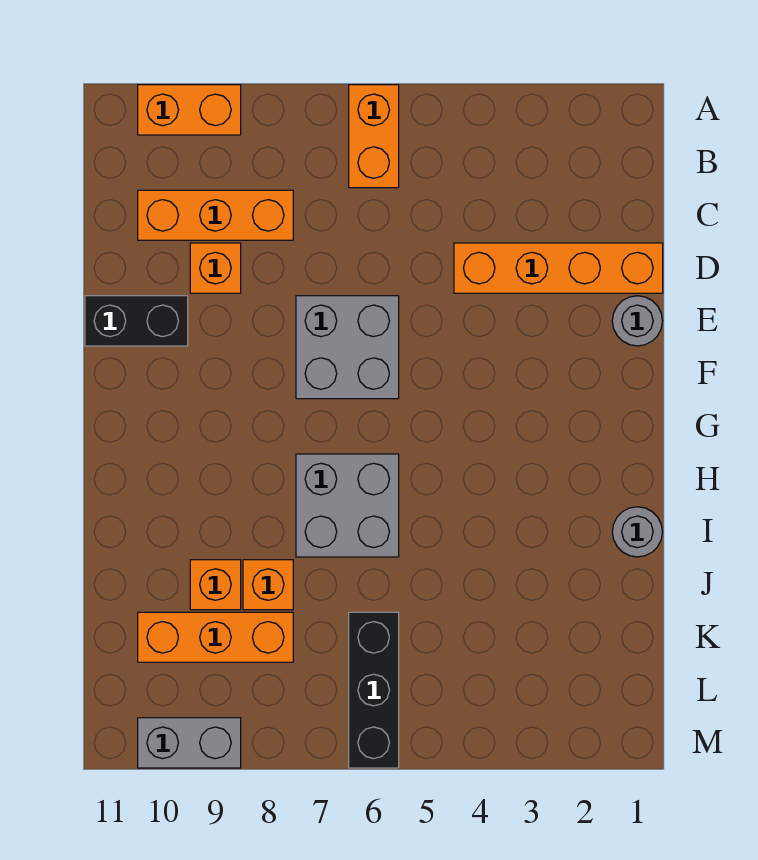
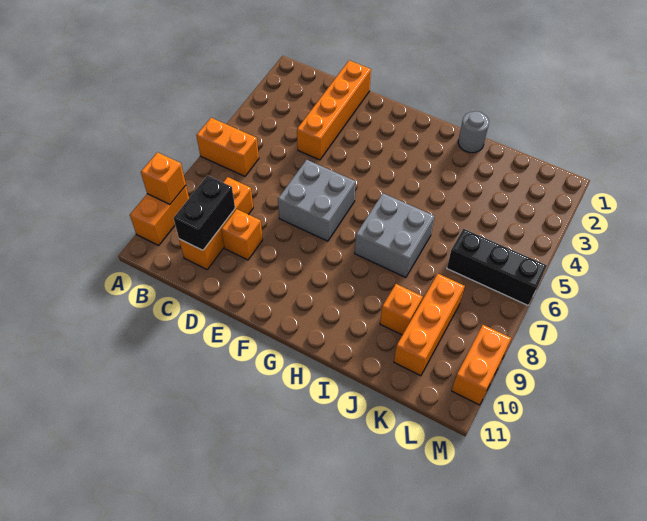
grey round brick E1 level 1 -> none
black brick E10:E11 level 1 -> black brick C9:C10 level 2
orange brick J8 level 1 -> orange brick A9 level 2
grey brick M9:M10 level 1 -> orange brick M9:M10 level 1

